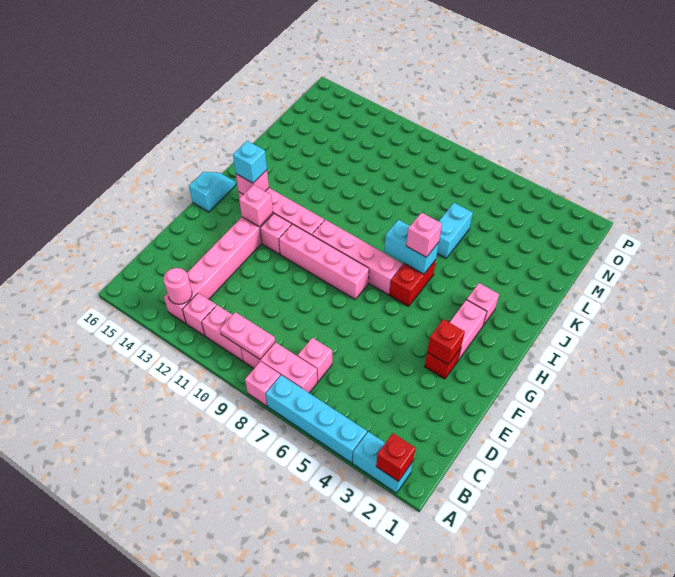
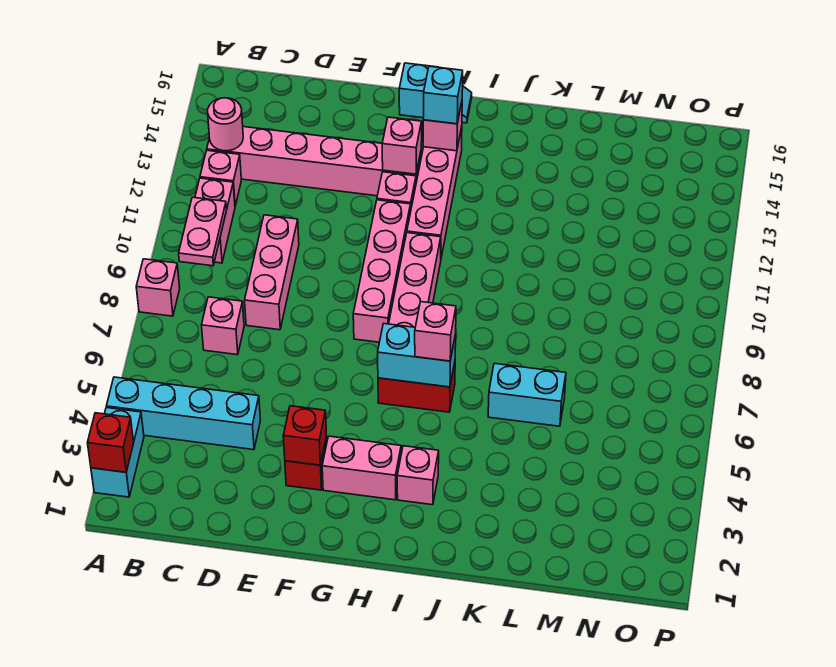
cyan brick A4:A7 level 1 -> cyan brick A4:D4 level 1
pink brick B7:B9 level 1 -> pink brick D8:D10 level 1
cyan brick I6:I7 level 2 -> cyan brick H6:I6 level 2

